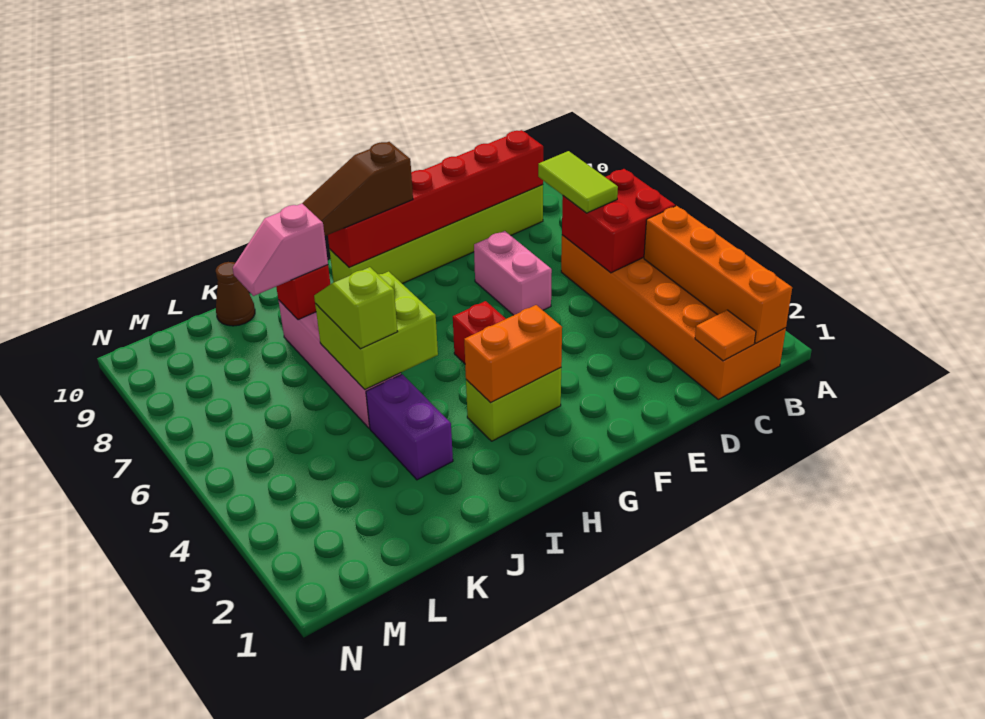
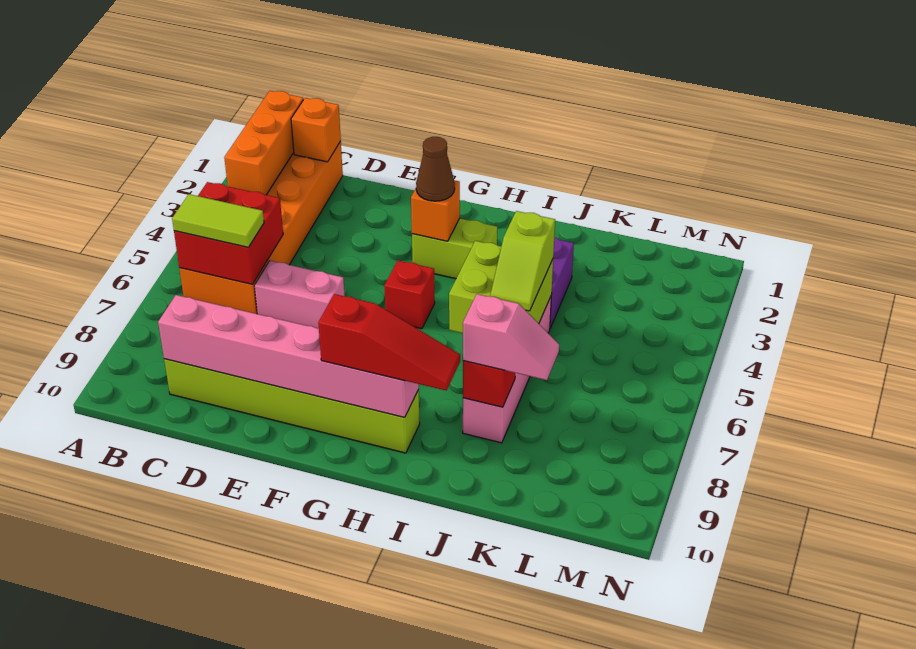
orange brick B1:B4 level 2 -> orange brick B1:B3 level 2
orange tile C1 level 2 -> orange brick C1 level 2
lime tile C6:C7 level 3 -> lime tile B6:C6 level 3
red brick C9:H9 level 2 -> pink brick C9:H9 level 2
pink brick E6:E7 level 1 -> pink brick D6:E6 level 1
orange brick G3:H3 level 2 -> orange brick G3 level 2
brown slope G9:I9 level 3 top G -> red slope G9:I9 level 3 top G
brown cone K10 level 1 -> brown cone G3 level 3

